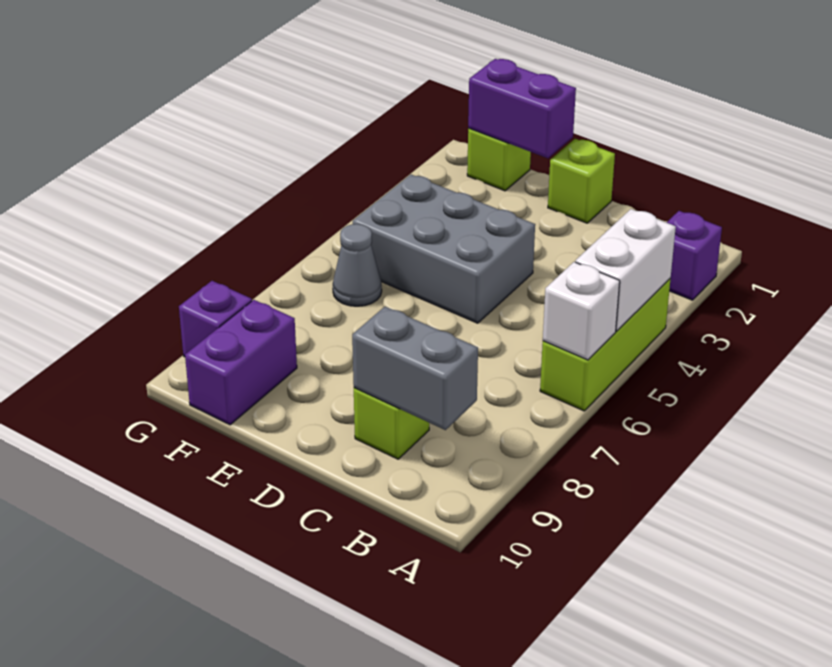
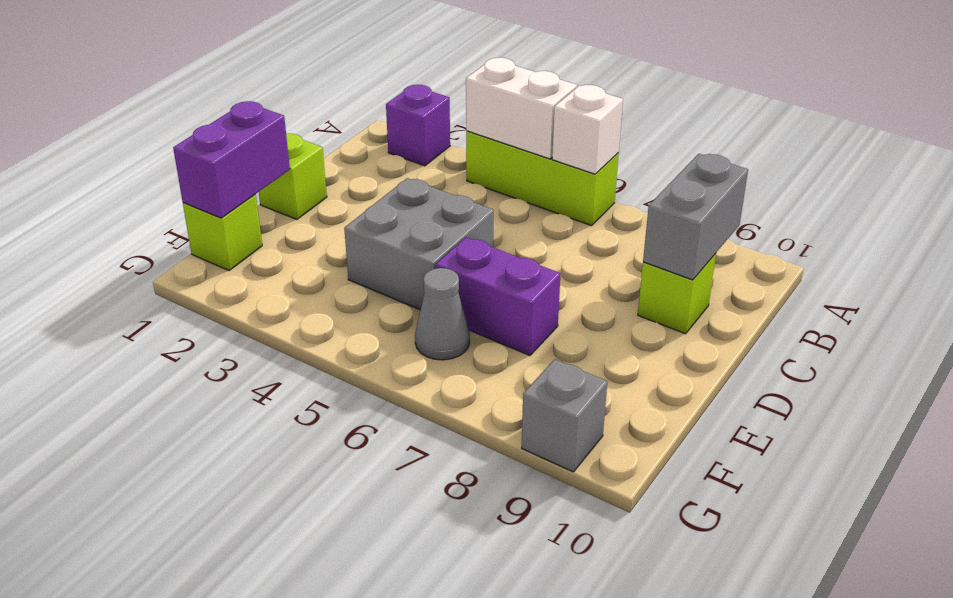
grey brick D4:F5 level 1 -> grey brick D4:E5 level 1
purple brick F9:F10 level 1 -> purple brick E6:E7 level 1
purple brick G9 level 1 -> grey brick G9 level 1

